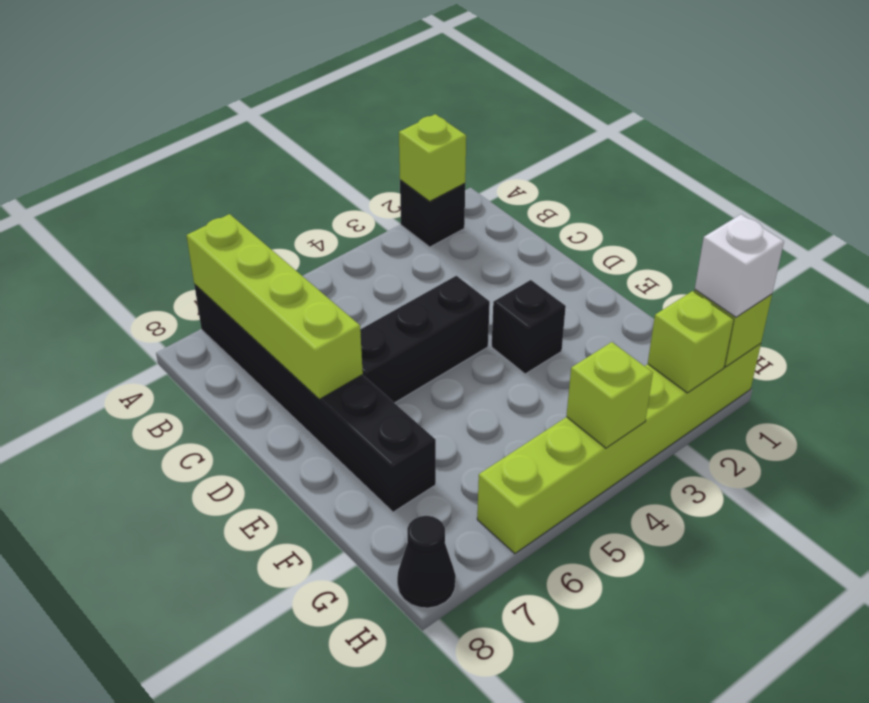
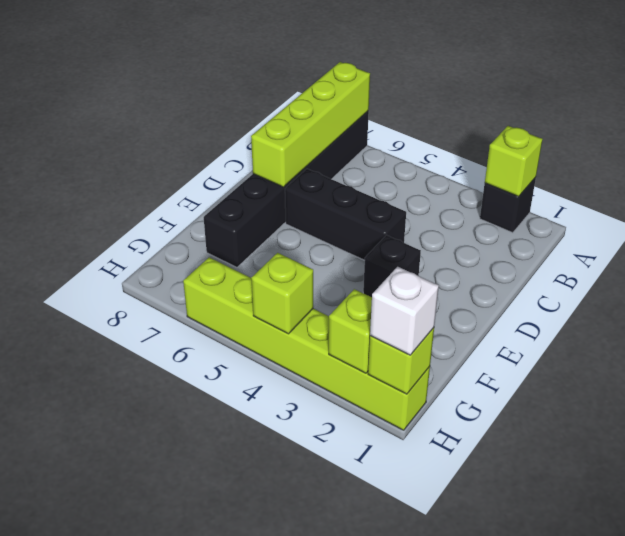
black cone H8 level 1 -> none

